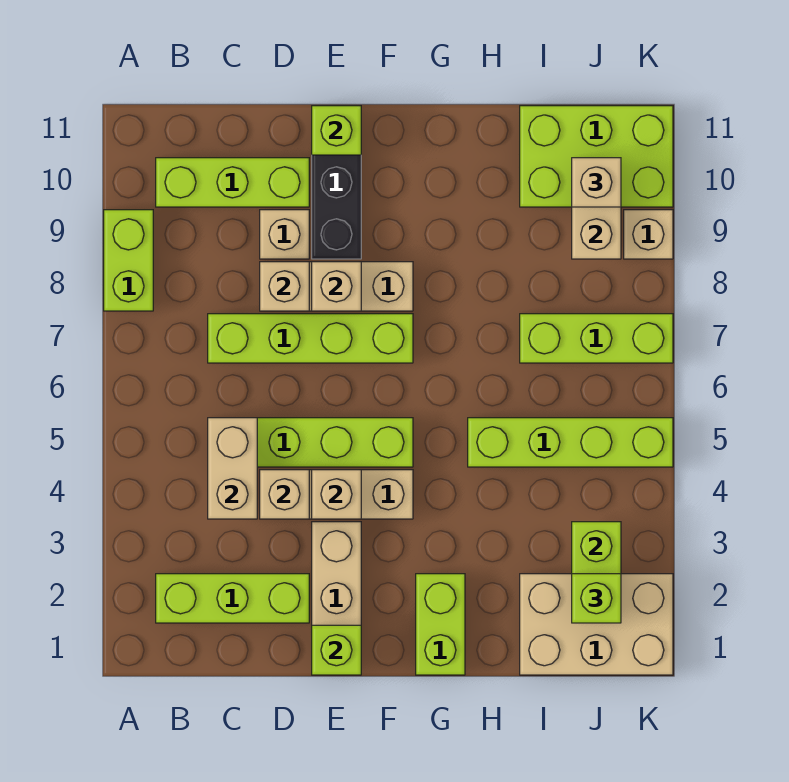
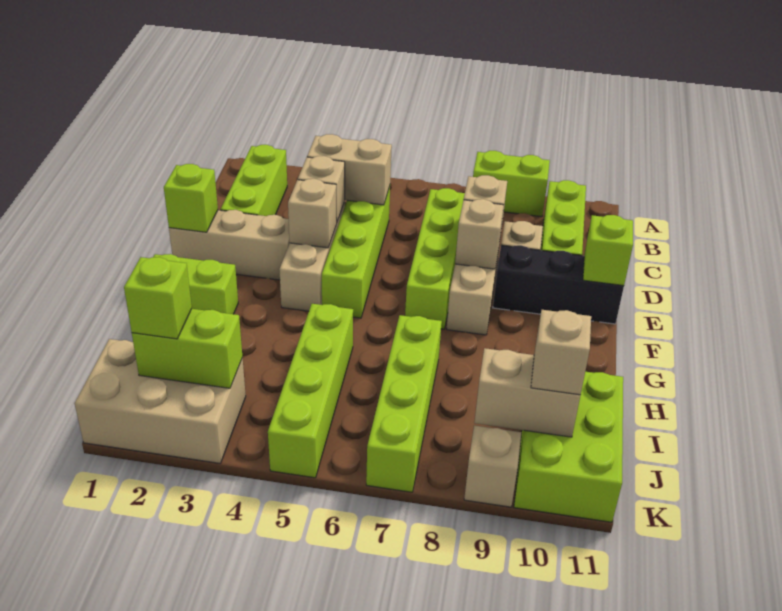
tan brick I1:K2 level 1 -> tan brick J1:K3 level 1
lime brick I7:K7 level 1 -> lime brick H7:K7 level 1

